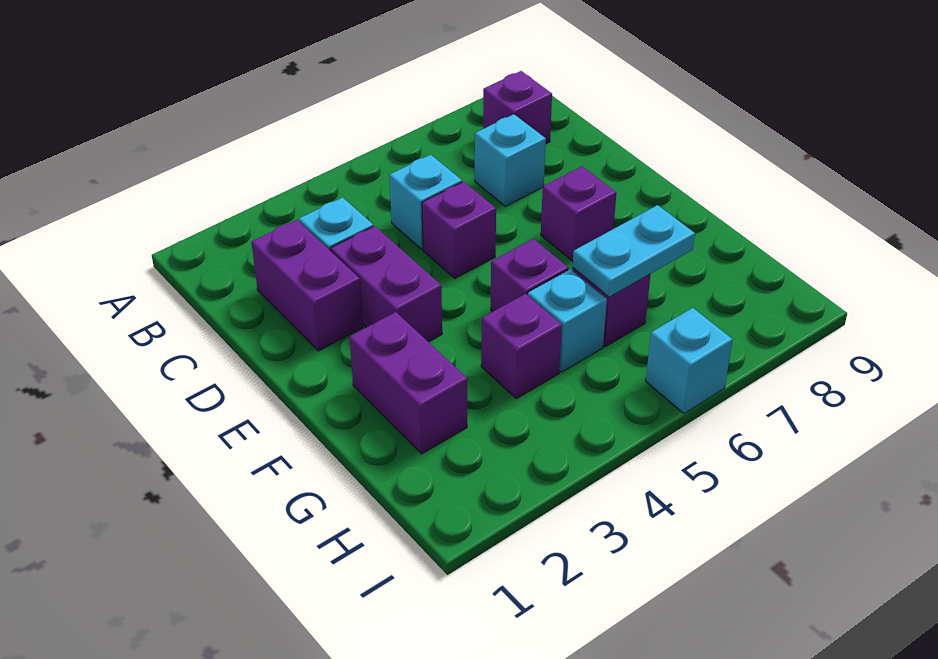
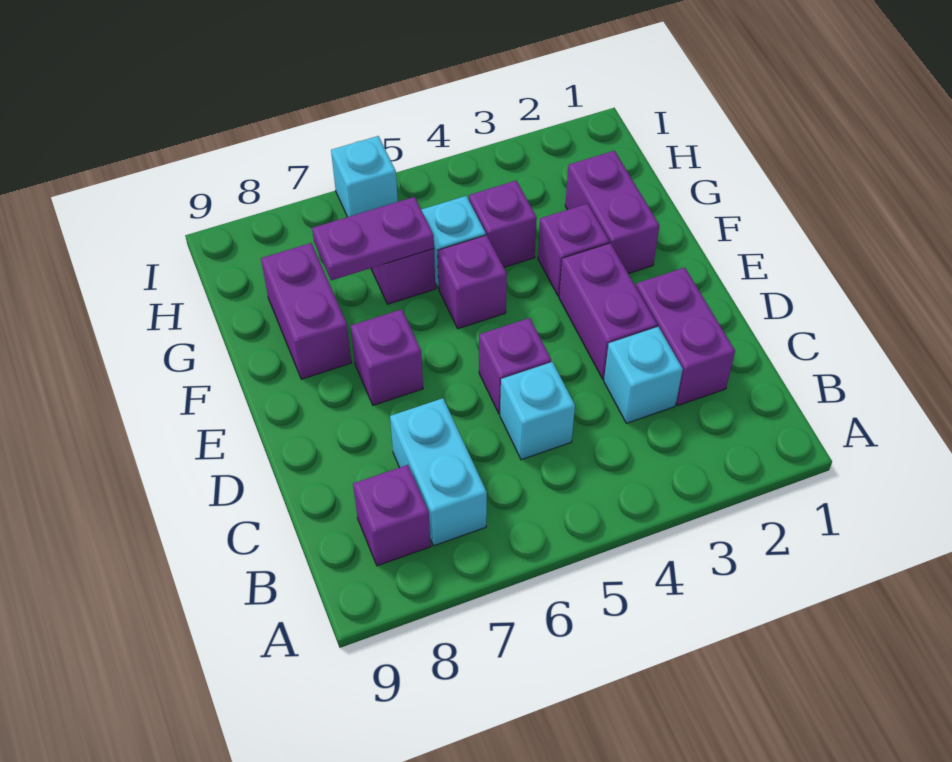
cyan brick C7 level 1 -> cyan brick B7:C7 level 1
none -> purple brick F3 level 1
none -> purple brick F8:G8 level 1
cyan plate G6:G7 level 2 -> purple plate G6:G7 level 2

